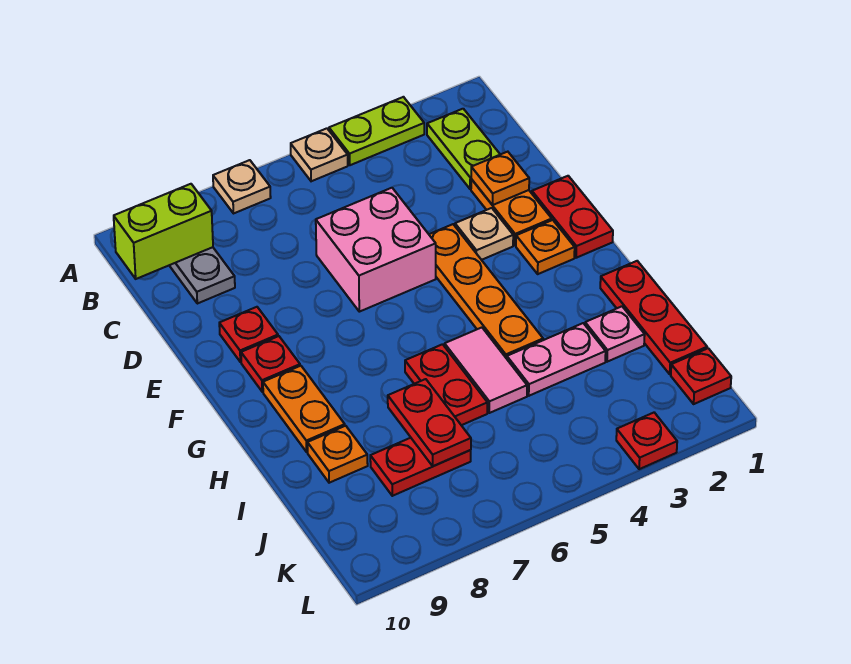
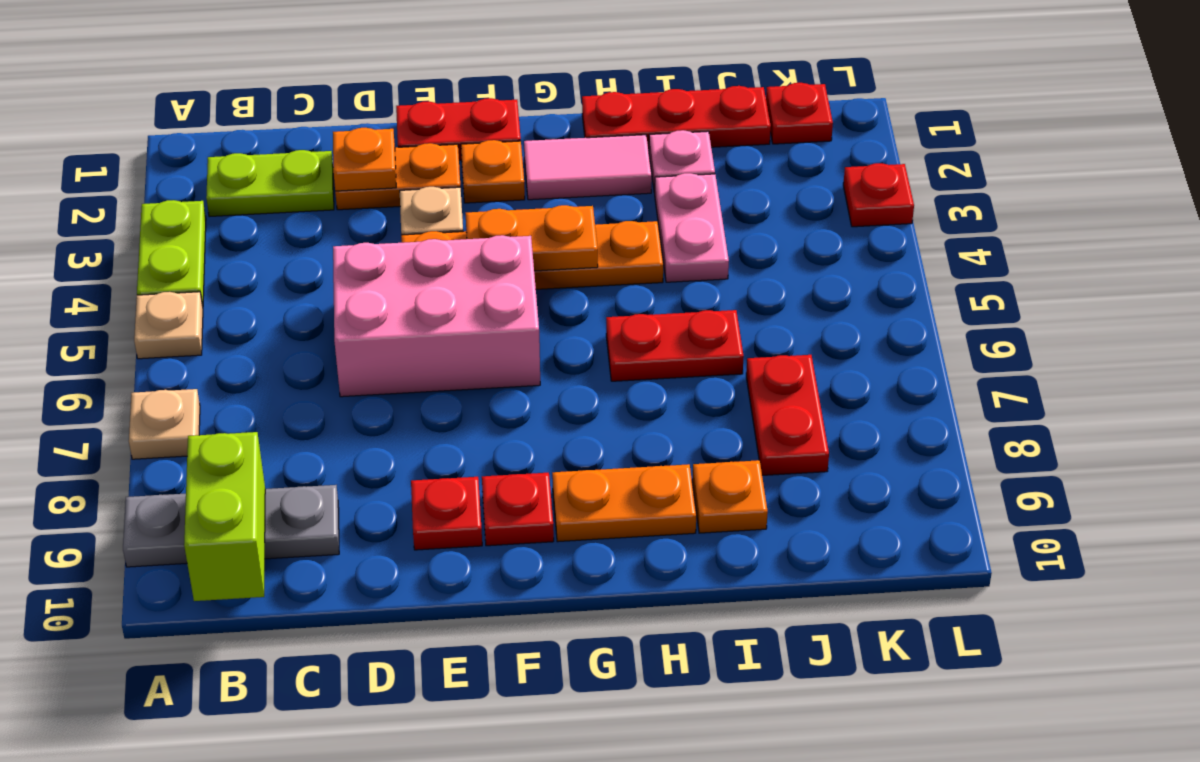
pink brick D5:E6 level 1 -> pink brick D5:F6 level 1
none -> orange plate F4:G4 level 2
pink tile H5:I5 level 1 -> pink tile G2:H2 level 1
red plate I7:J7 level 2 -> none

